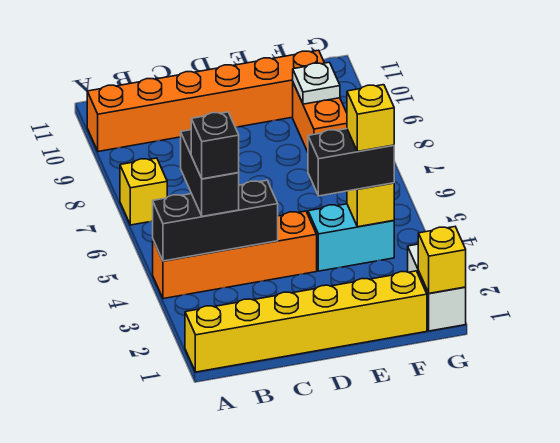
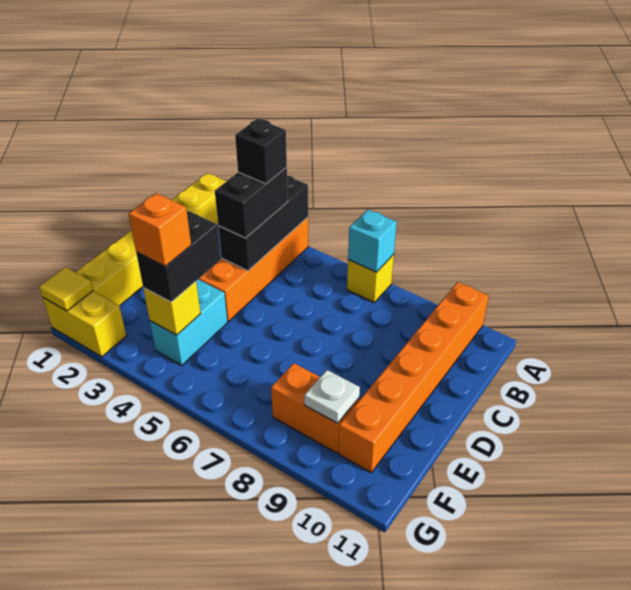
none -> cyan brick A7 level 2
black brick B4:B5 level 3 -> black brick B4:C4 level 3
yellow brick F4 level 4 -> orange brick F4 level 4
white brick G1:G2 level 1 -> yellow brick G1:G2 level 1
yellow brick G1 level 2 -> yellow tile G1 level 2

